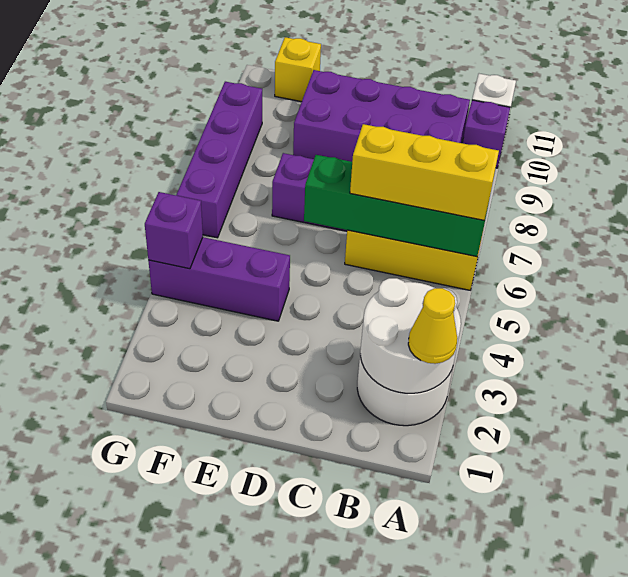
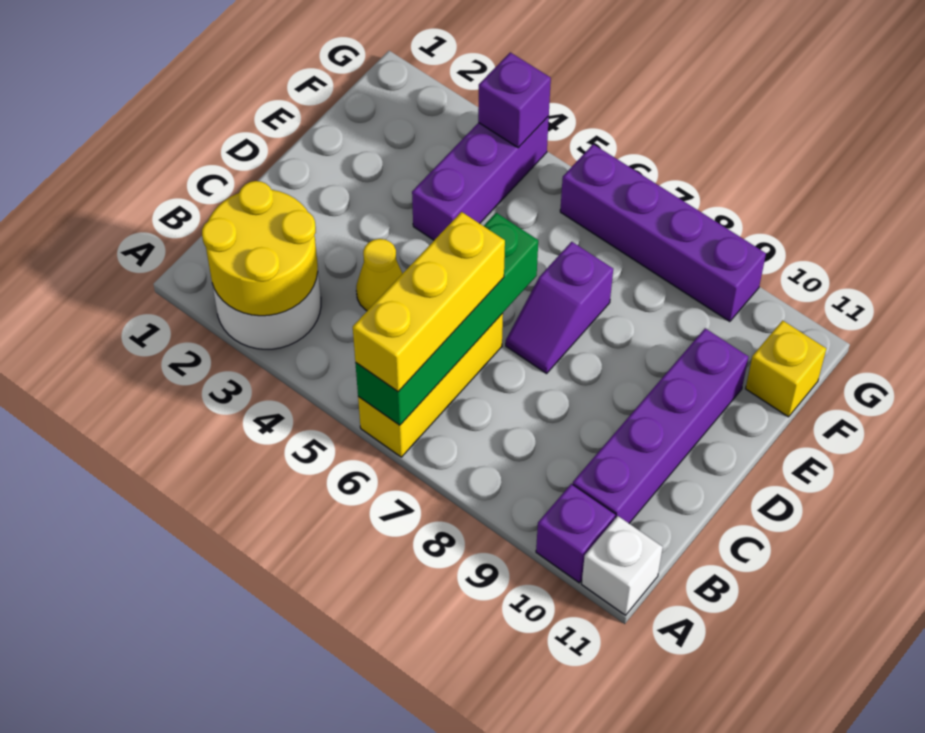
white round brick A2:B3 level 2 -> yellow round brick A2:B3 level 2
yellow cone A2 level 3 -> yellow cone C4 level 1
purple brick B9:E10 level 1 -> purple brick B10:E10 level 1

